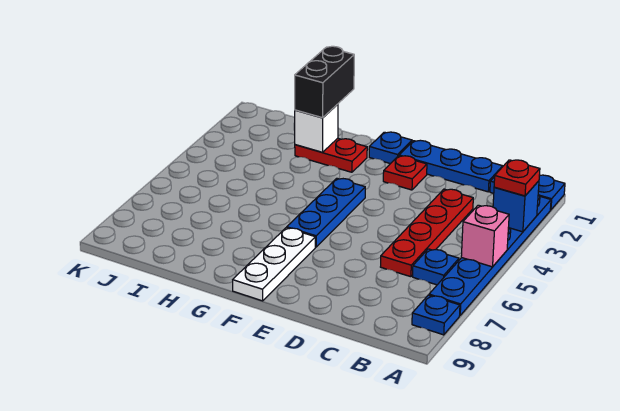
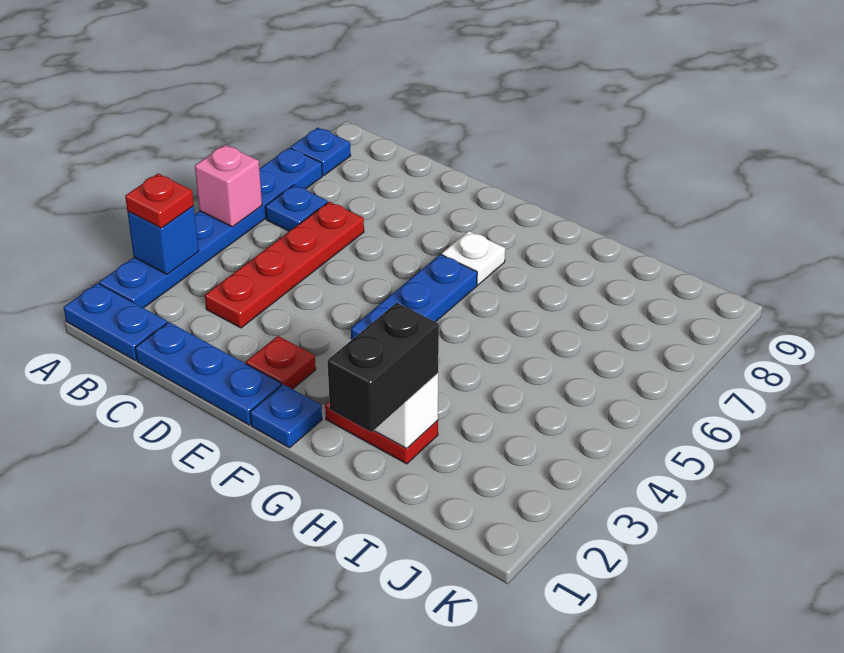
white plate F7:F9 level 1 -> white plate F7 level 1

